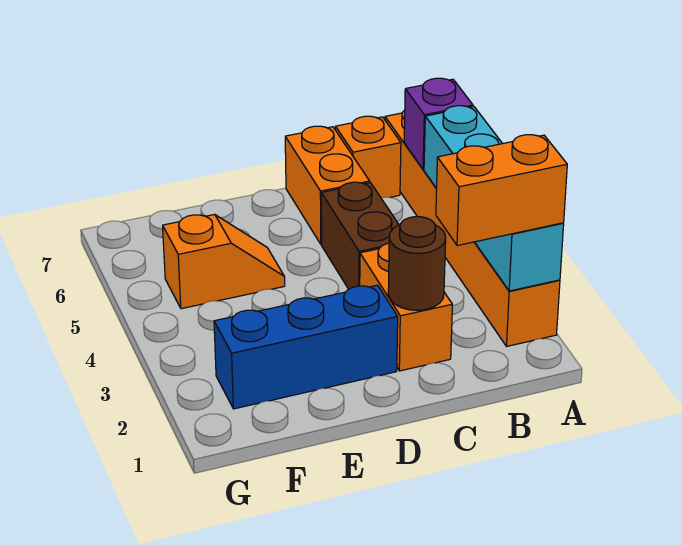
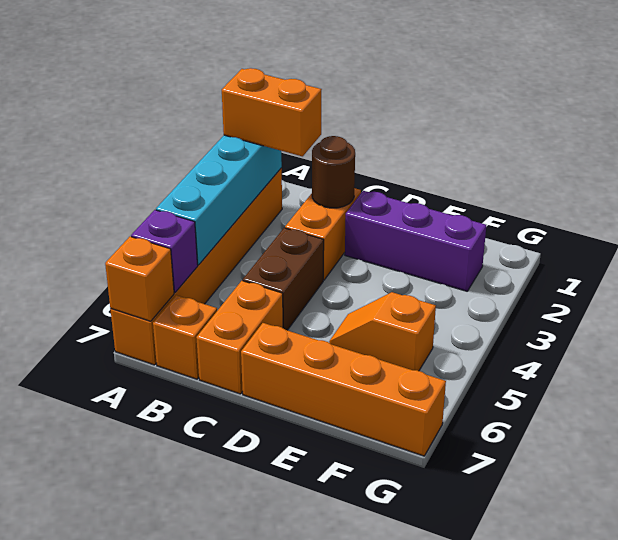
none -> orange brick A7 level 2
blue brick D2:F2 level 1 -> purple brick D2:F2 level 1
none -> orange brick D7:G7 level 1

